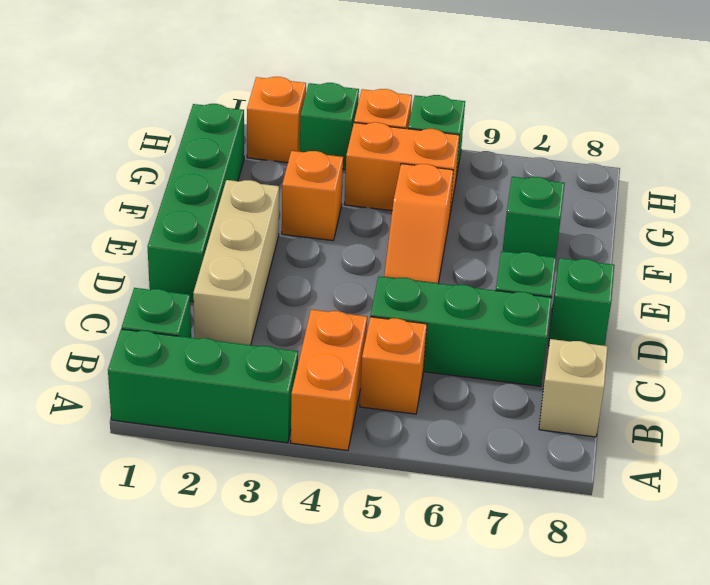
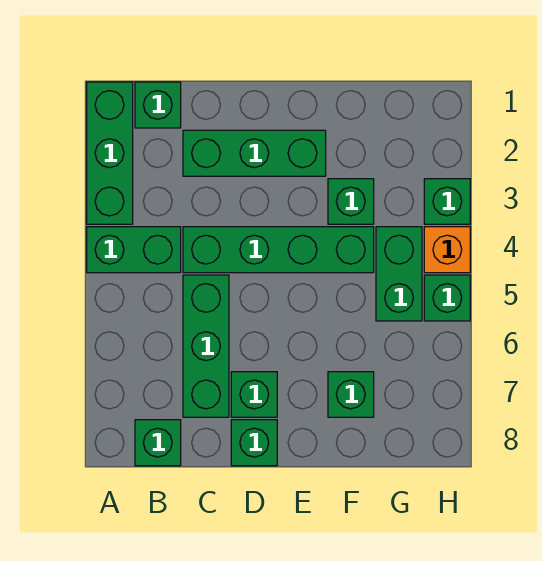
orange brick A4:B4 level 1 -> green brick A4:B4 level 1
orange brick B5 level 1 -> none
tan brick B8 level 1 -> green brick B8 level 1
tan brick C2:E2 level 1 -> green brick C2:E2 level 1
green brick D1:G1 level 1 -> green brick C4:F4 level 1
orange slope E5:F5 level 1 top F -> none
orange brick F3 level 1 -> green brick F3 level 1
orange brick G4:G5 level 1 -> green brick G4:G5 level 1
orange brick H2 level 1 -> none

